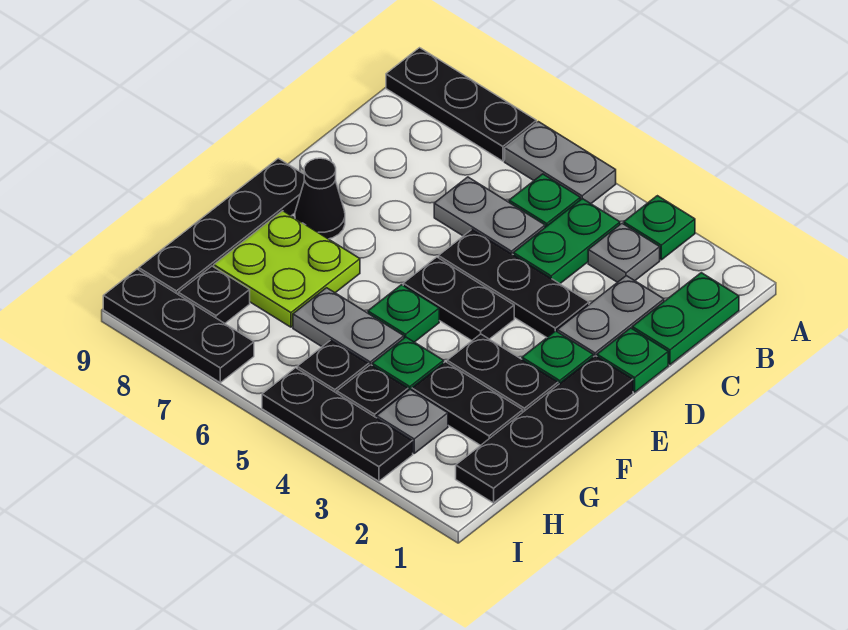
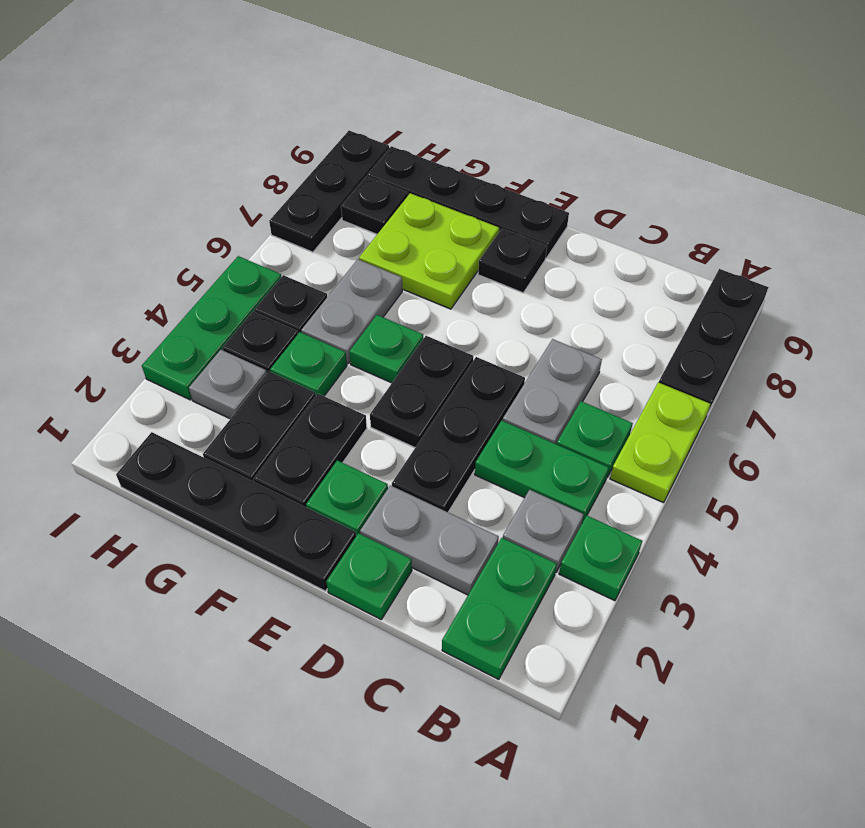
grey plate A5:A6 level 1 -> lime plate A5:A6 level 1
green plate B1:C1 level 1 -> green plate B1:B2 level 1
black cone E8 level 1 -> black plate E8 level 1
black plate I3:I5 level 1 -> green plate I3:I5 level 1

